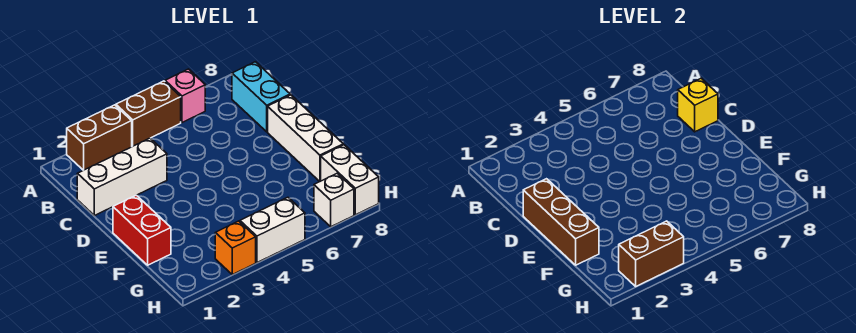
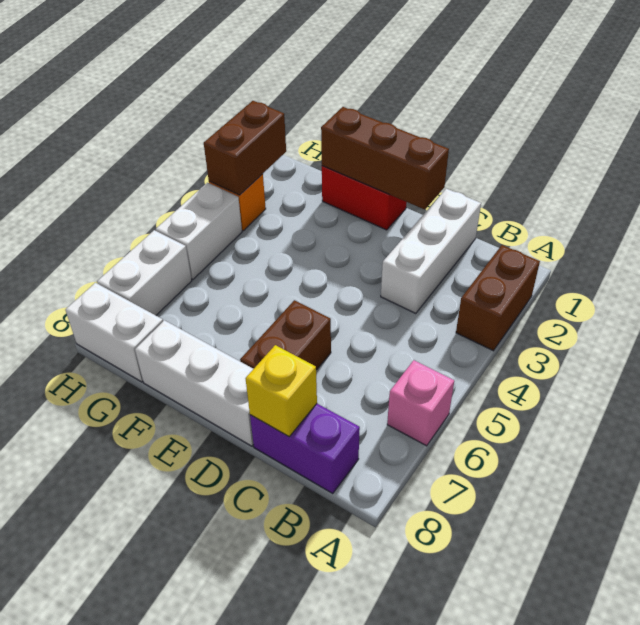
brown brick A4:A5 level 1 -> brown brick D6:D7 level 1
cyan brick B8:C8 level 1 -> purple brick B8:C8 level 1
white brick H7 level 1 -> white brick H6:H7 level 1

